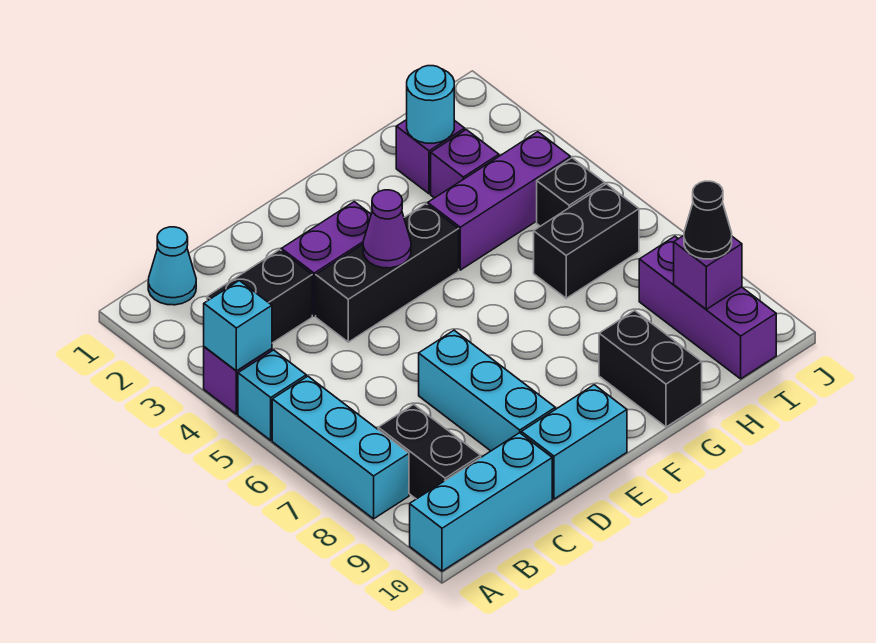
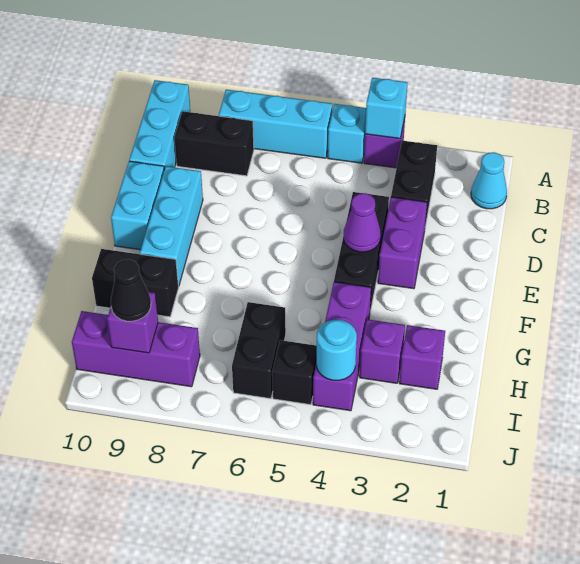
cyan brick D7:D9 level 1 -> cyan brick D9:F9 level 1
cyan round brick H2 level 2 -> cyan round brick I4 level 2

